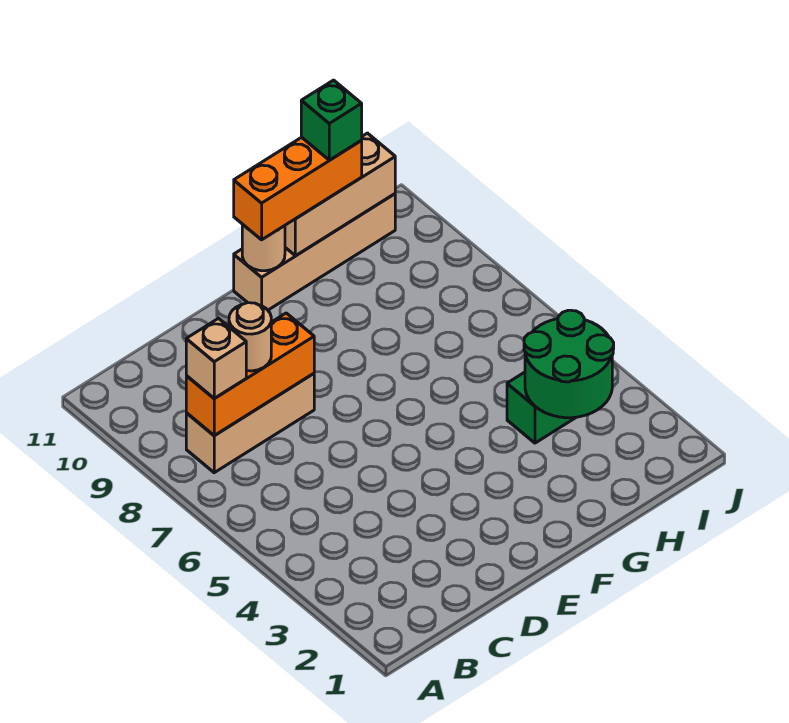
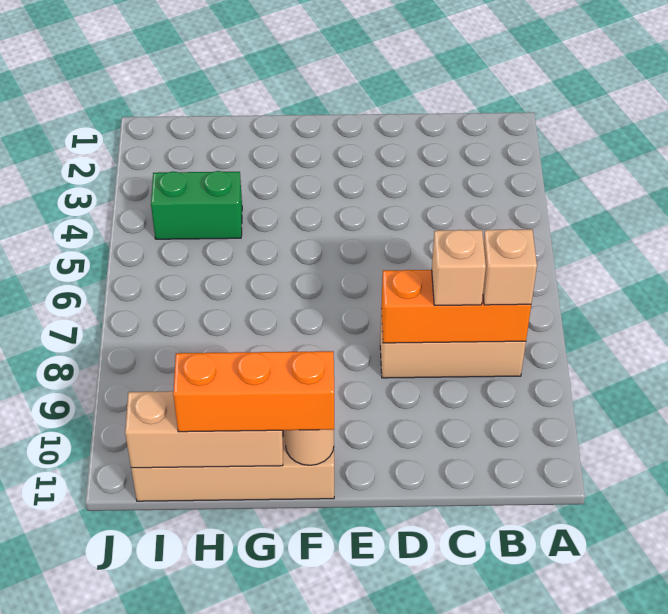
tan round brick C8 level 3 -> tan brick C8 level 3
green round brick H3:I4 level 2 -> none
green brick H11 level 4 -> none

